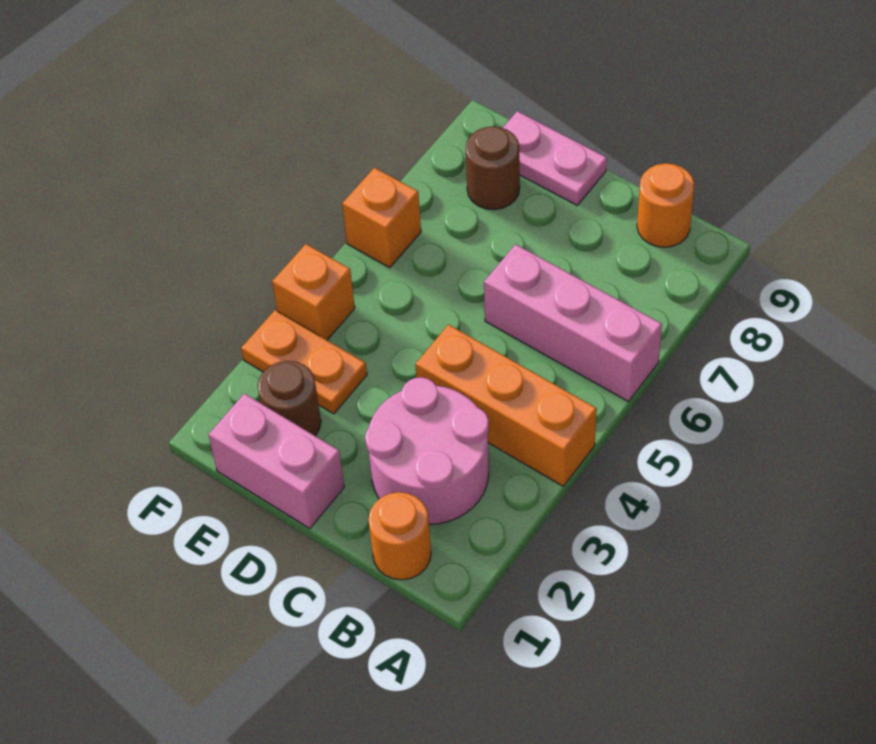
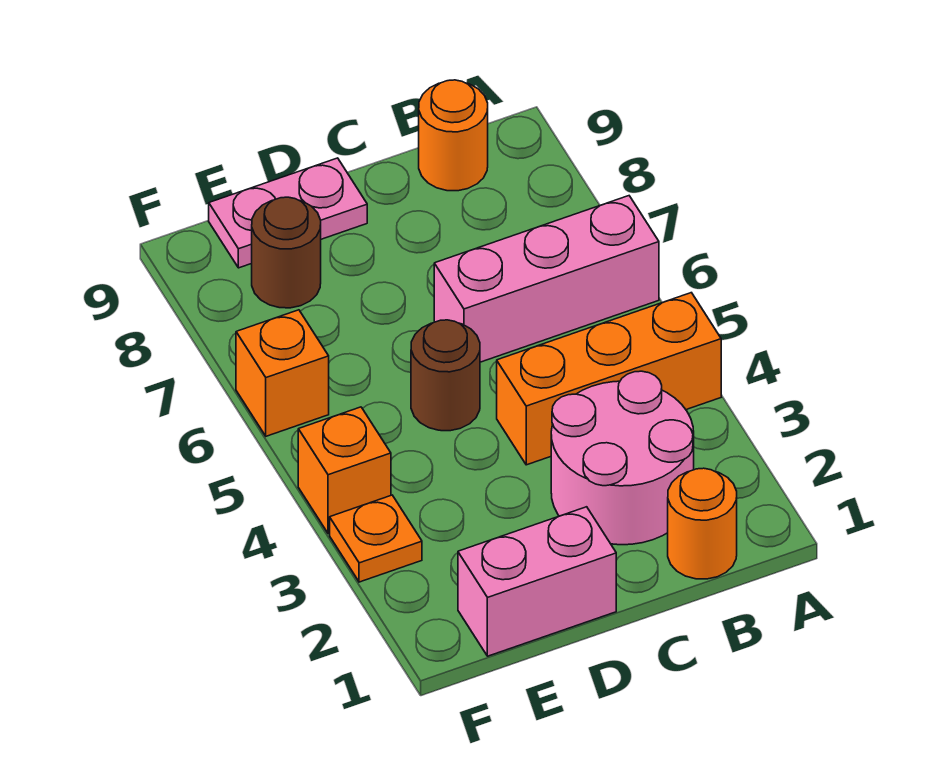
brown round brick E2 level 1 -> brown round brick D5 level 1
orange plate E3:F3 level 1 -> orange plate F3 level 1

